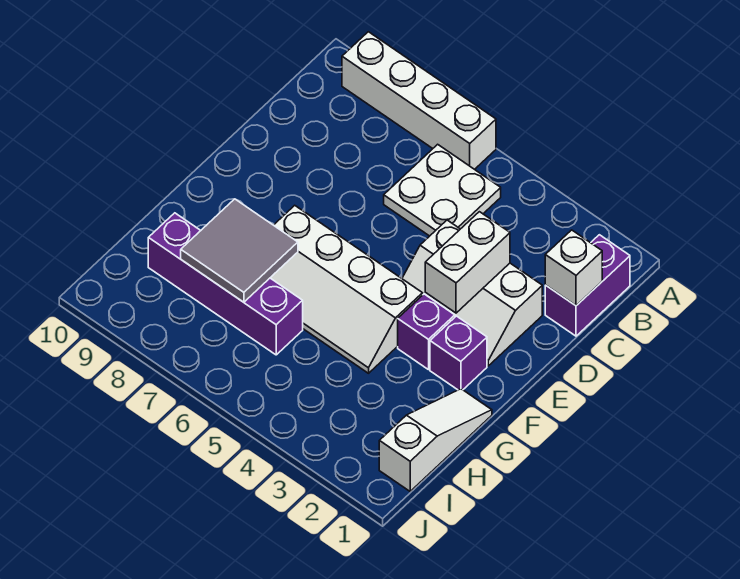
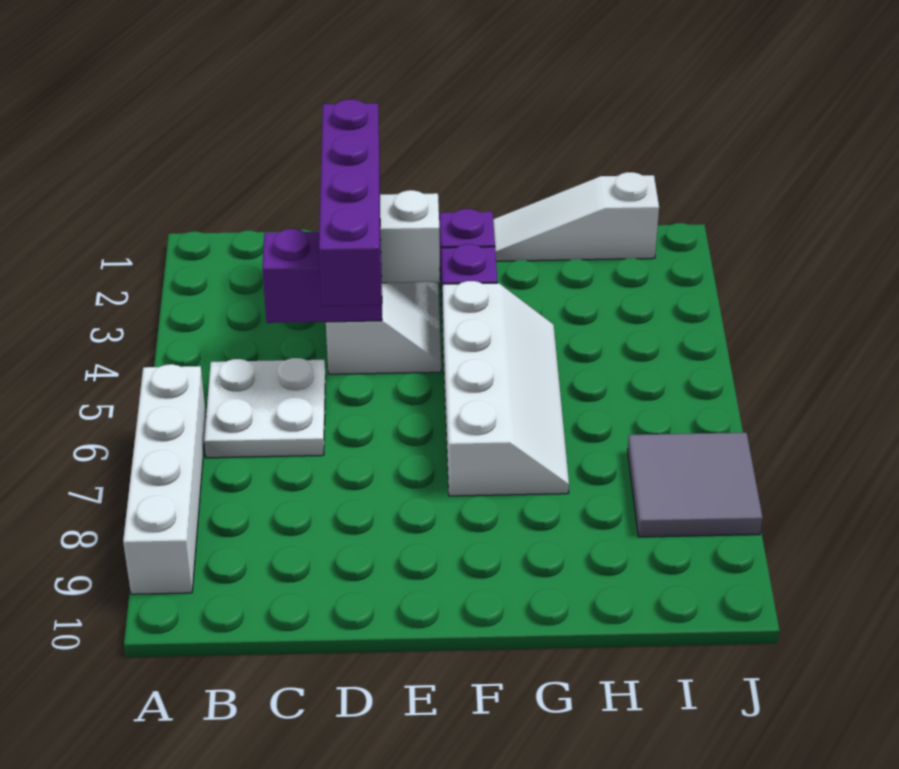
purple brick B1:C1 level 1 -> purple brick C4:D4 level 2
white brick C1 level 2 -> none
grey tile G7:H8 level 2 -> grey tile I7:J8 level 1
purple brick H6:H9 level 1 -> purple brick D2:D5 level 3

